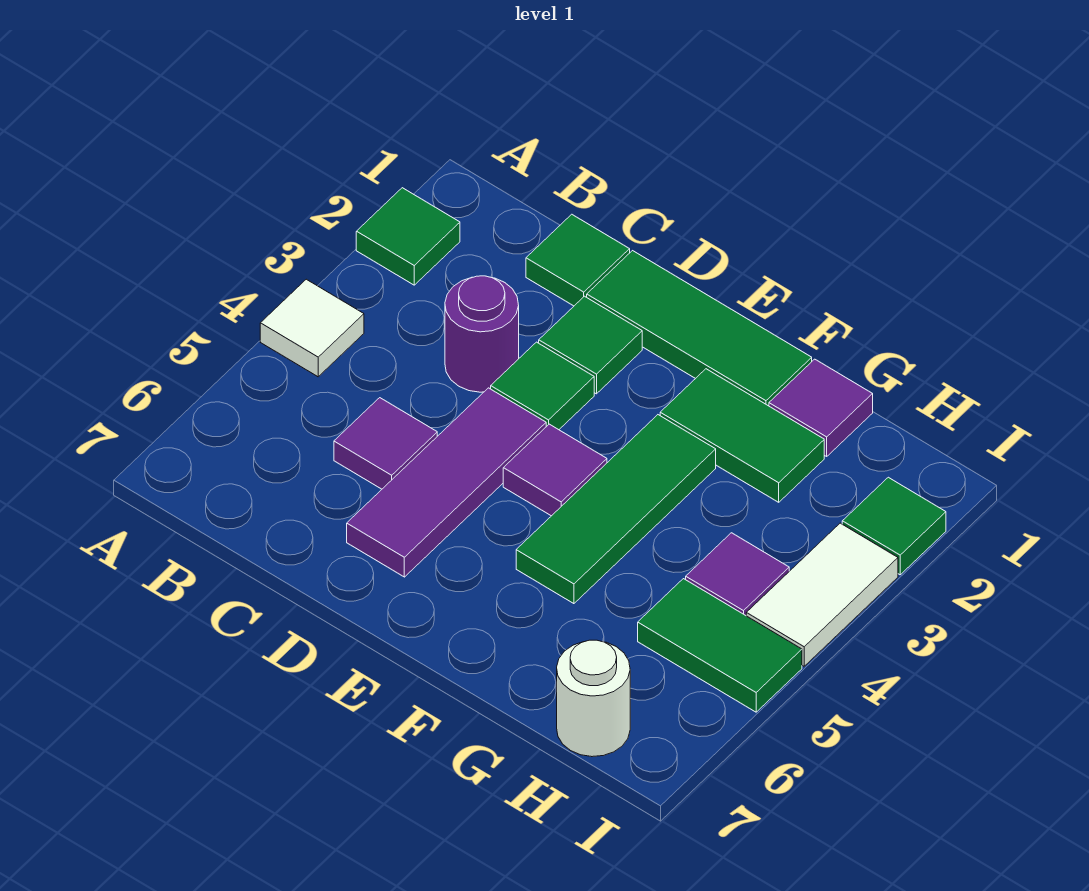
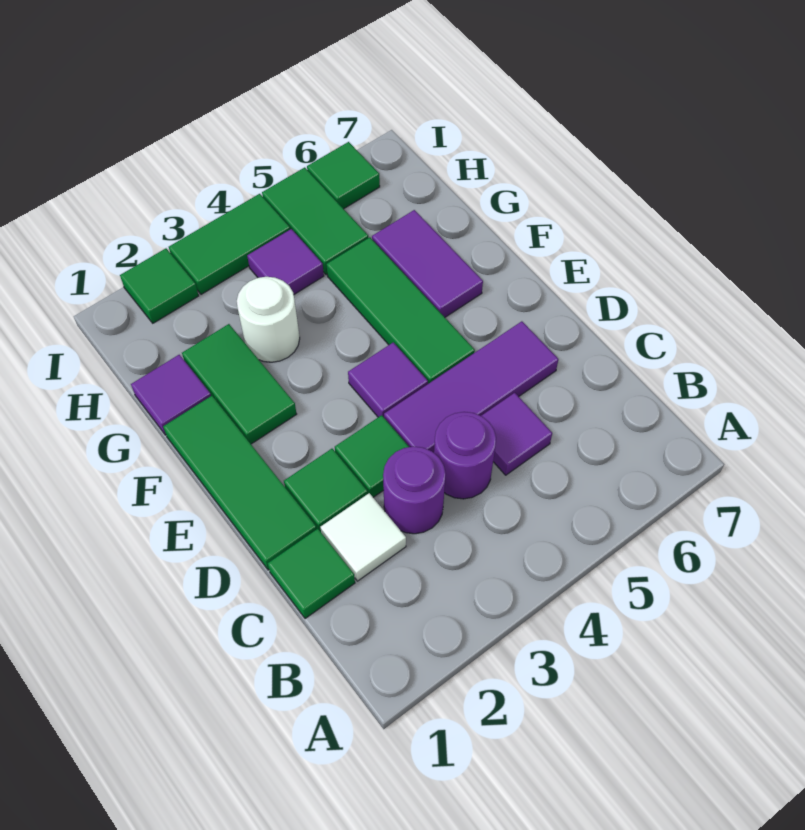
green tile A2 level 1 -> green tile I6 level 1
white tile A4 level 1 -> white tile C2 level 1
none -> purple round brick C4 level 1
green tile F3:F5 level 1 -> green tile E5:G5 level 1
none -> purple tile F6:G6 level 1
white round brick H7 level 1 -> white round brick G3 level 1
white tile I3:I4 level 1 -> green tile I3:I4 level 1

